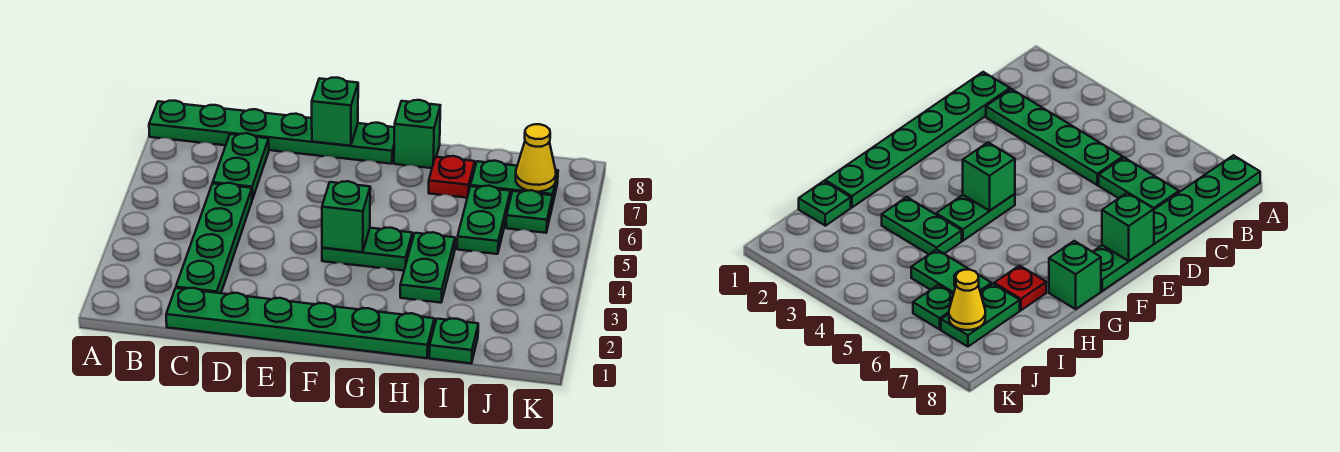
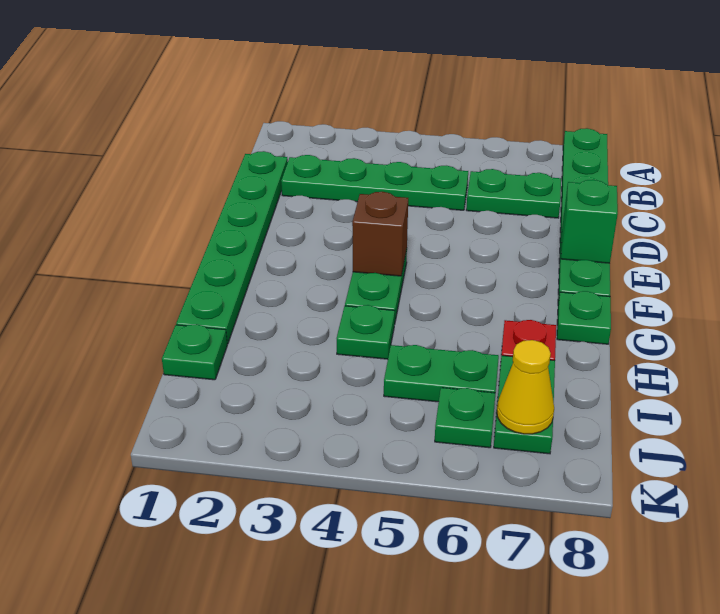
green brick F4 level 2 -> brown brick F4 level 2
green brick G8 level 1 -> green plate G8 level 1
green plate H3:H4 level 1 -> green plate H4 level 1

